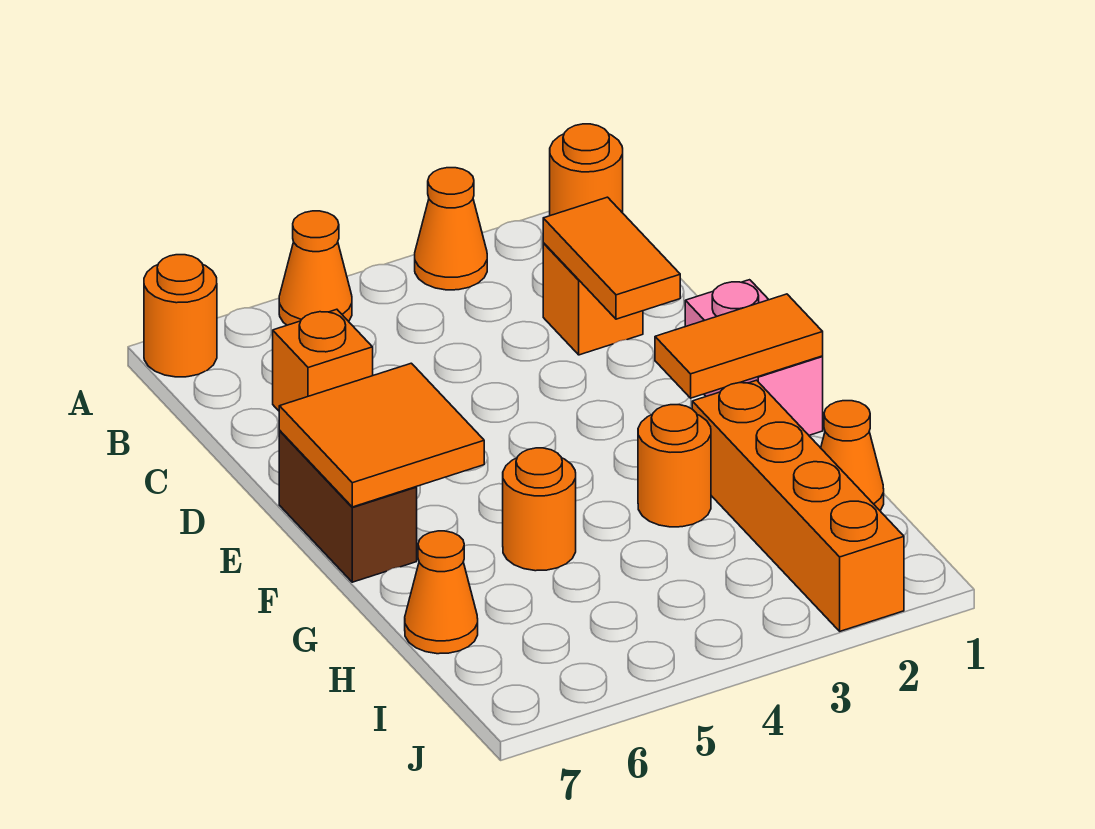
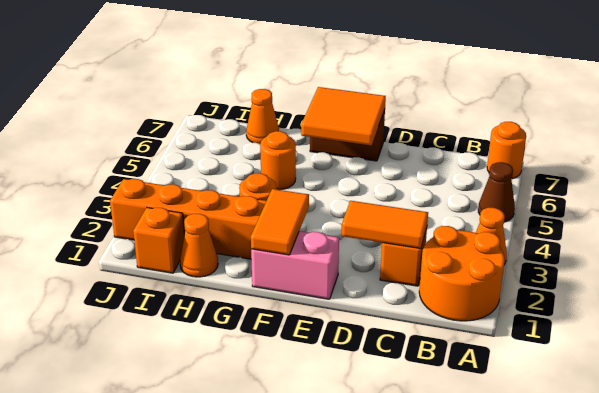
orange round brick A1 level 1 -> orange round brick A1:B2 level 1
orange cone A5 level 1 -> brown cone A5 level 1
orange brick C6 level 1 -> orange brick I1 level 1

